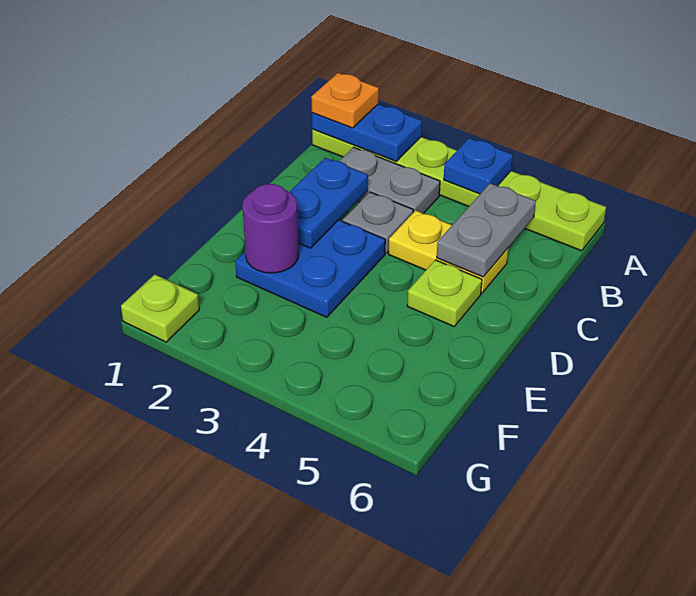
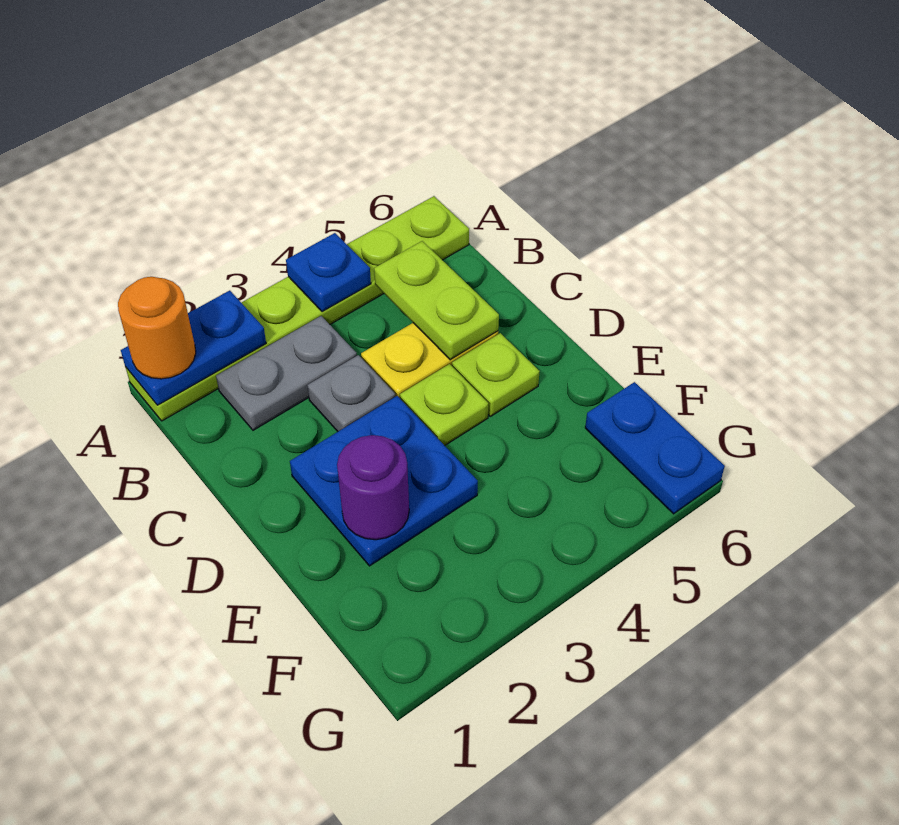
orange plate A1 level 3 -> orange round brick A1 level 3
grey plate B5:C5 level 2 -> lime plate B5:C5 level 2
blue plate C2:D2 level 2 -> blue plate F6:G6 level 1
lime plate G1 level 1 -> lime plate D4 level 1

